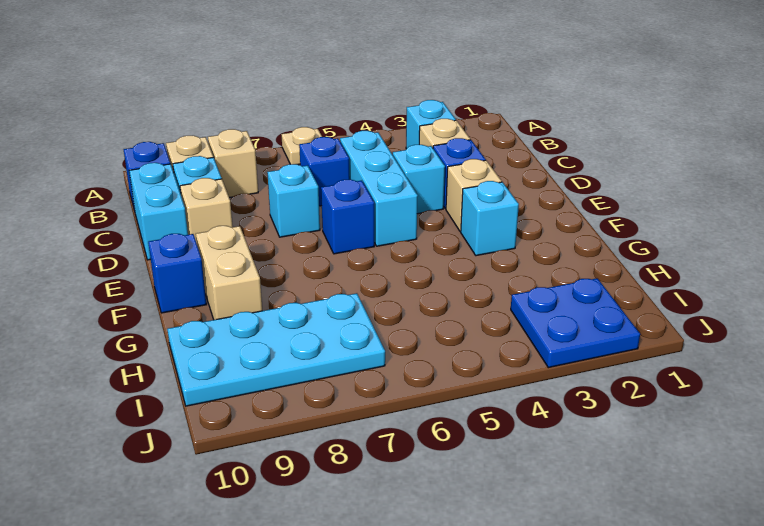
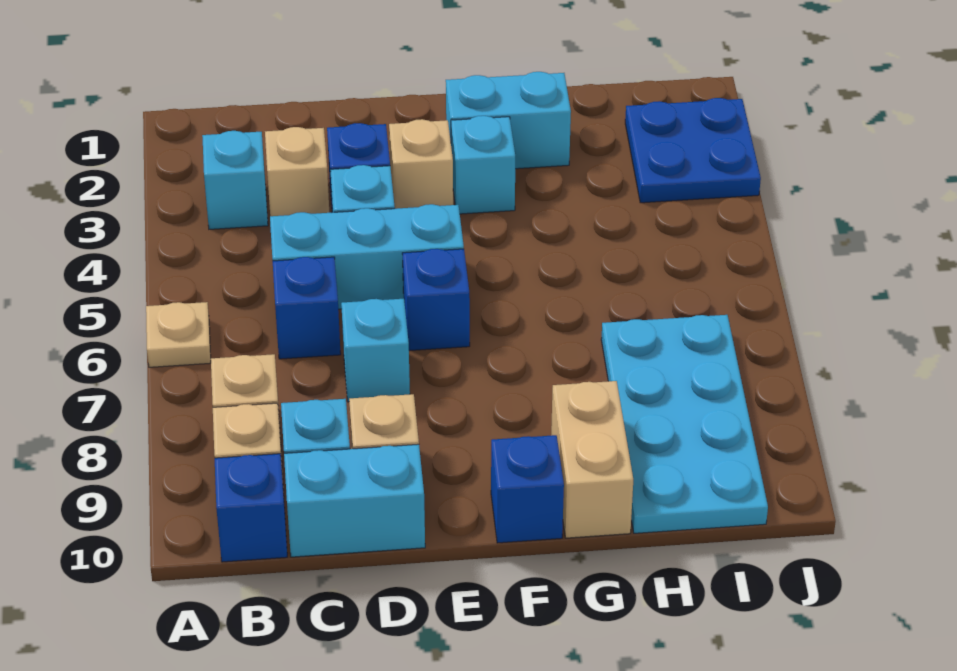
none -> cyan brick F2:G2 level 1
tan brick F9:G9 level 1 -> tan brick G9:G10 level 1

